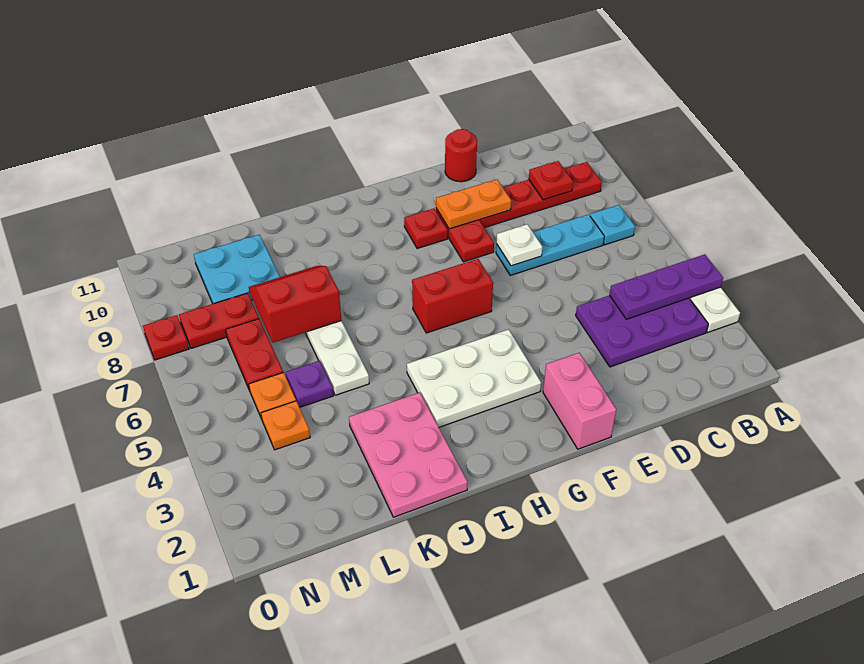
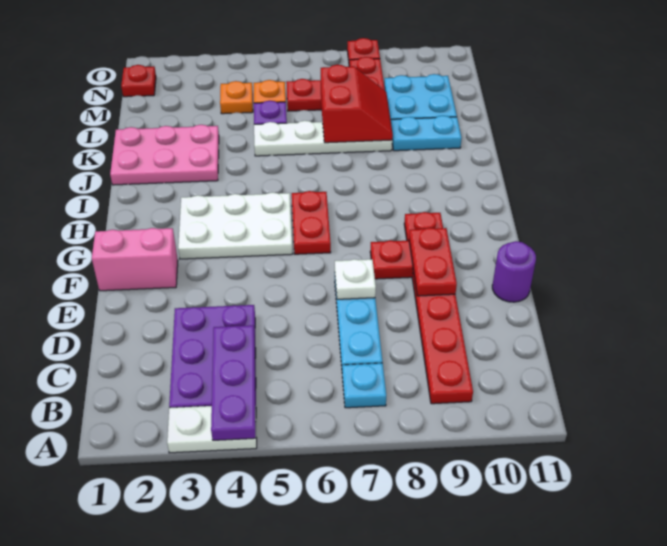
red plate C9 level 2 -> red plate N1 level 1
orange plate E9:F9 level 2 -> red plate E9:F9 level 2
red round brick E11 level 1 -> purple round brick E11 level 1
white plate G3:I4 level 1 -> white plate G3:H5 level 1
red brick G6:H6 level 1 -> red plate G6:H6 level 1
none -> cyan plate K9:K10 level 1

